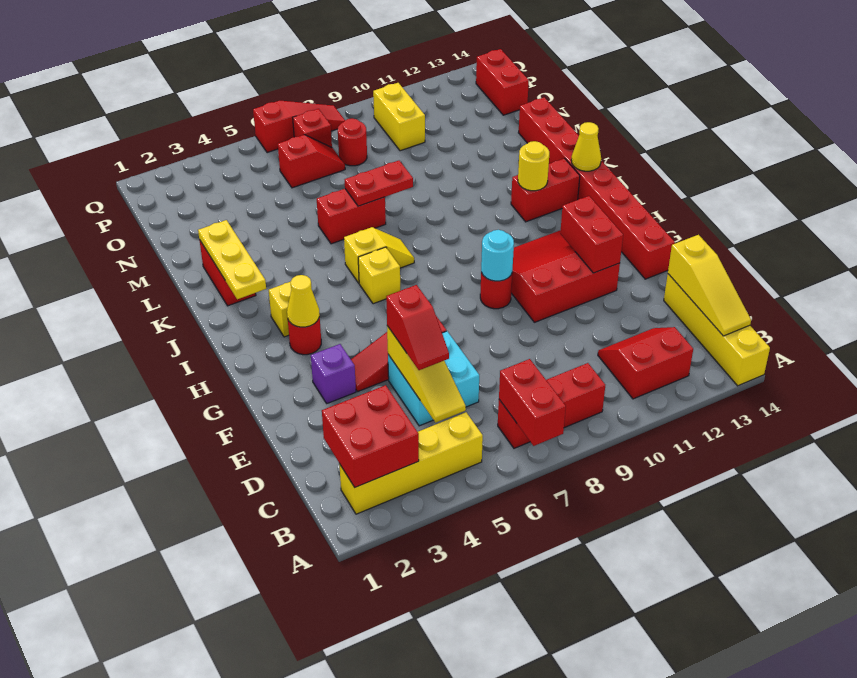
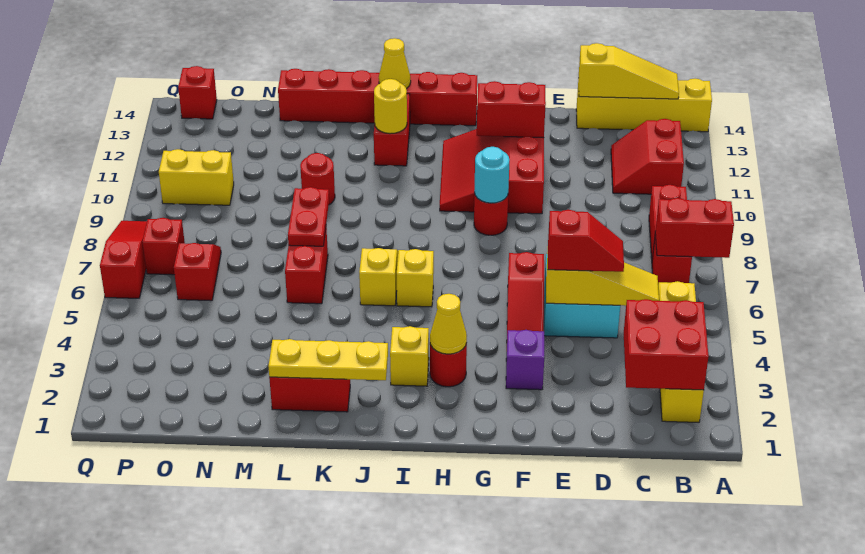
red brick F14:M14 level 1 -> red brick H14:M14 level 1
red round brick O8 level 1 -> red round brick L10 level 1
red brick O14:P14 level 1 -> red brick P14 level 1

